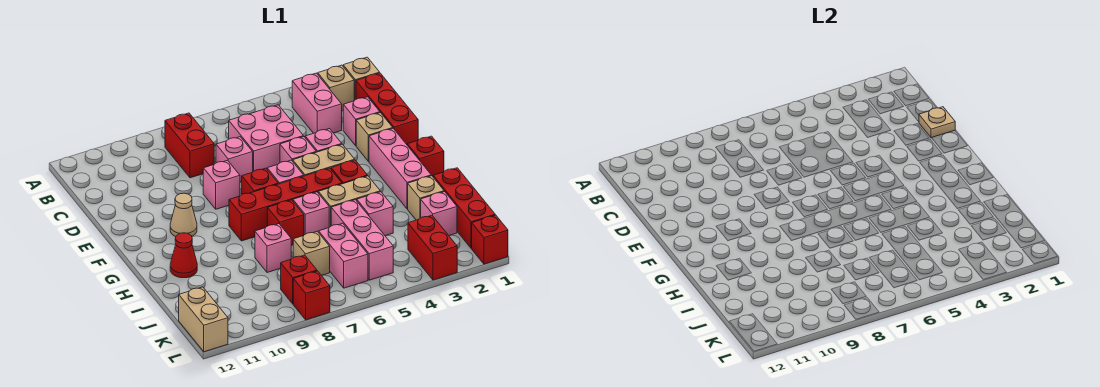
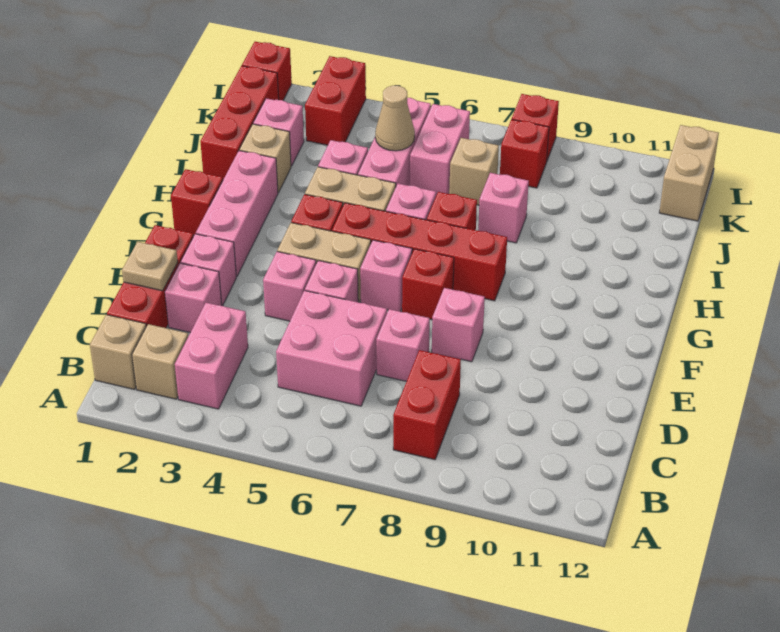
tan brick E2 level 1 -> pink brick E2 level 1
tan cone F10 level 1 -> tan cone J5 level 2
red cone H11 level 1 -> none

